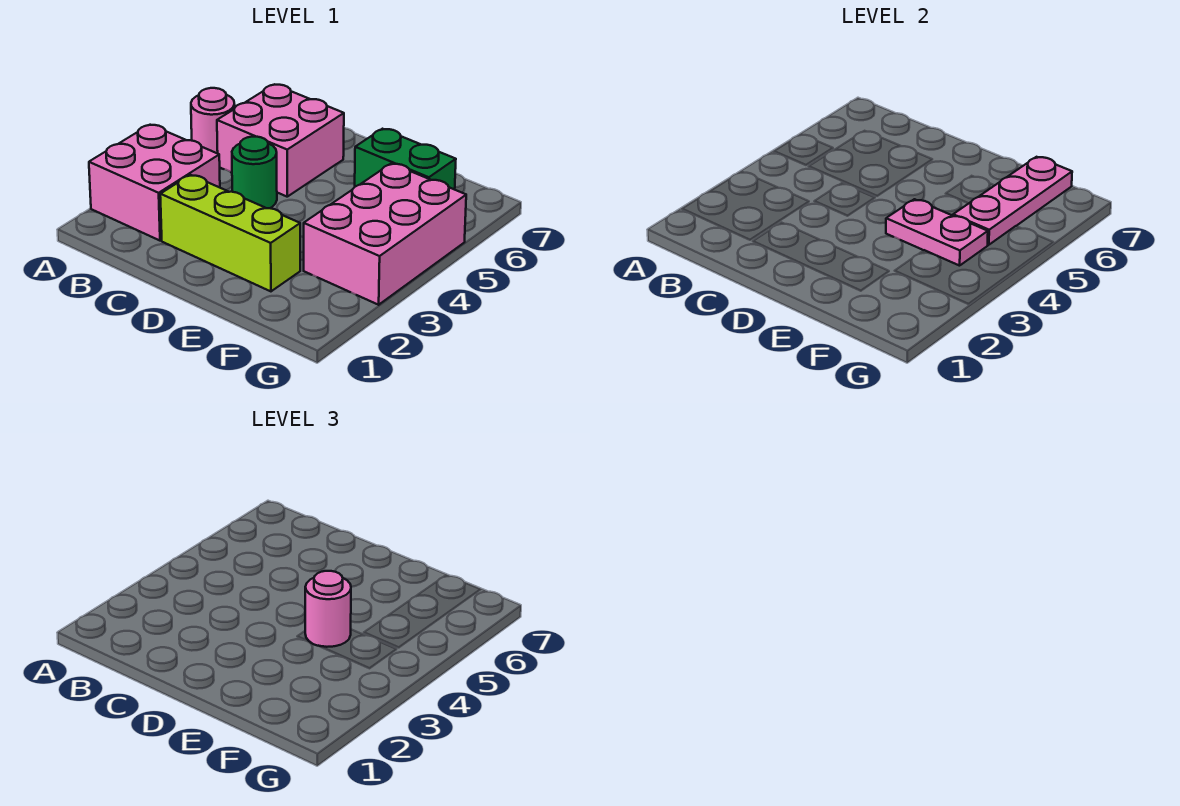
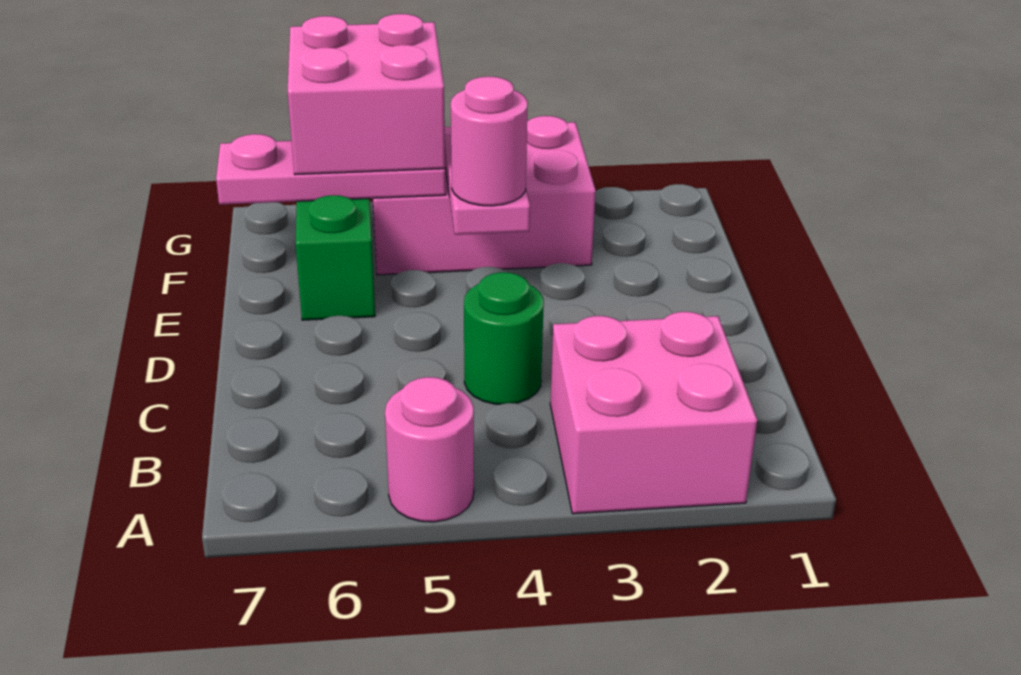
pink brick B5:C6 level 1 -> pink brick F5:G6 level 3
lime brick C2:E2 level 1 -> none

